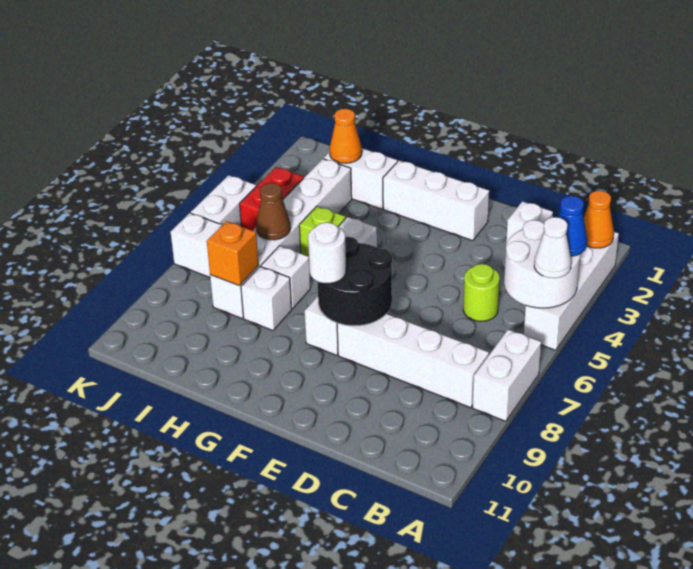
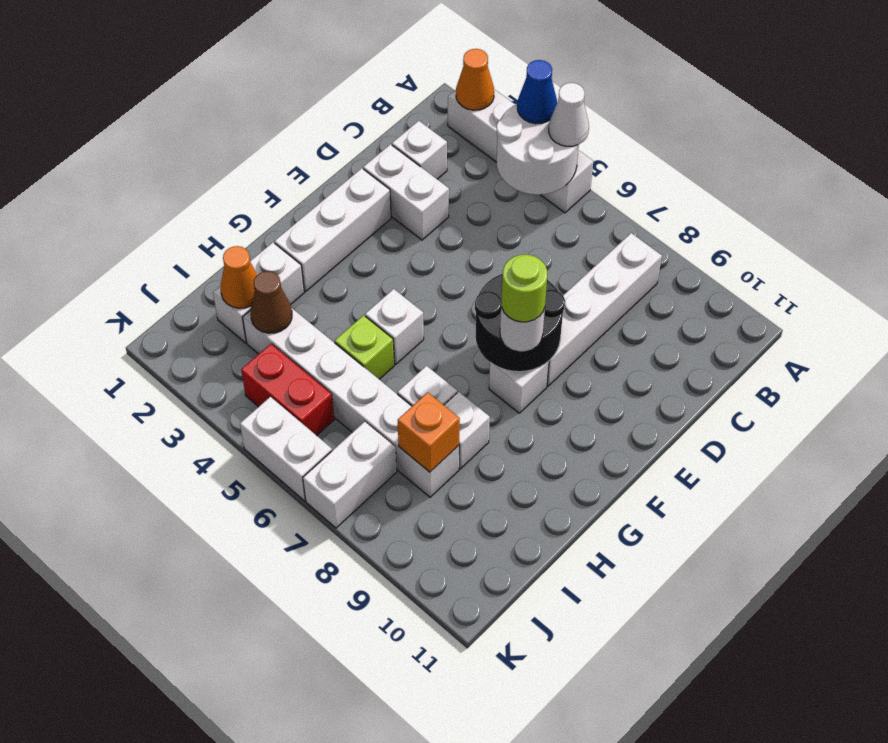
white brick A7:A8 level 1 -> white brick D2:D3 level 1
lime round brick C5 level 1 -> lime round brick F8 level 4
brown cone I6 level 2 -> brown cone I3 level 2

